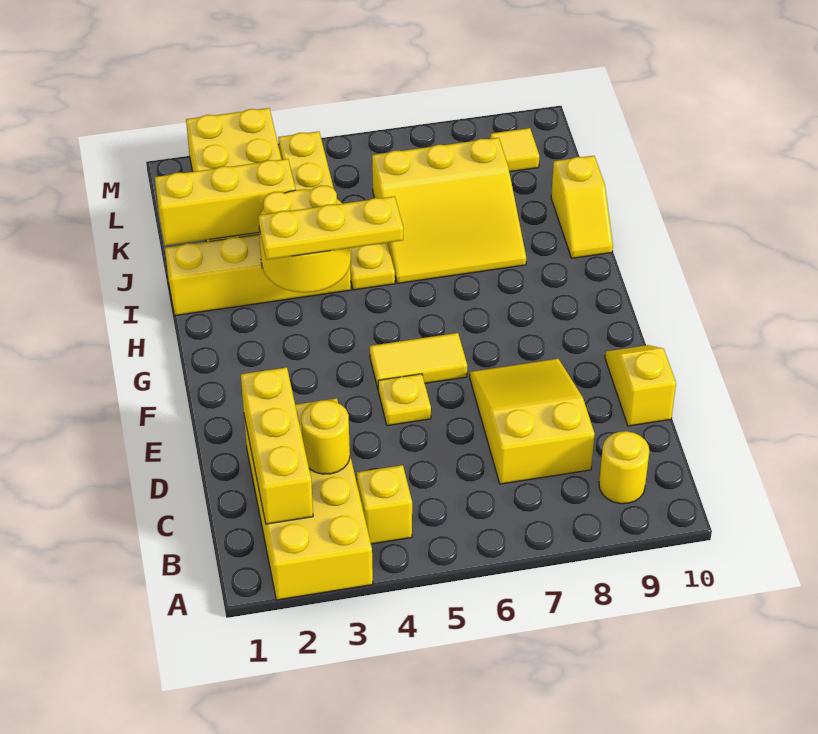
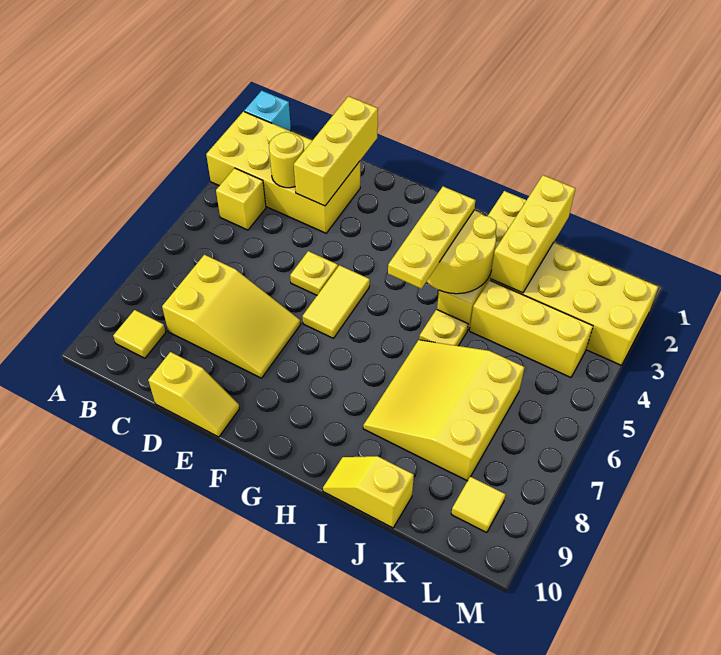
none -> cyan brick A1 level 1
yellow brick B2:D2 level 2 -> yellow brick D1:D3 level 2
yellow round brick B9 level 1 -> yellow tile B9 level 1

